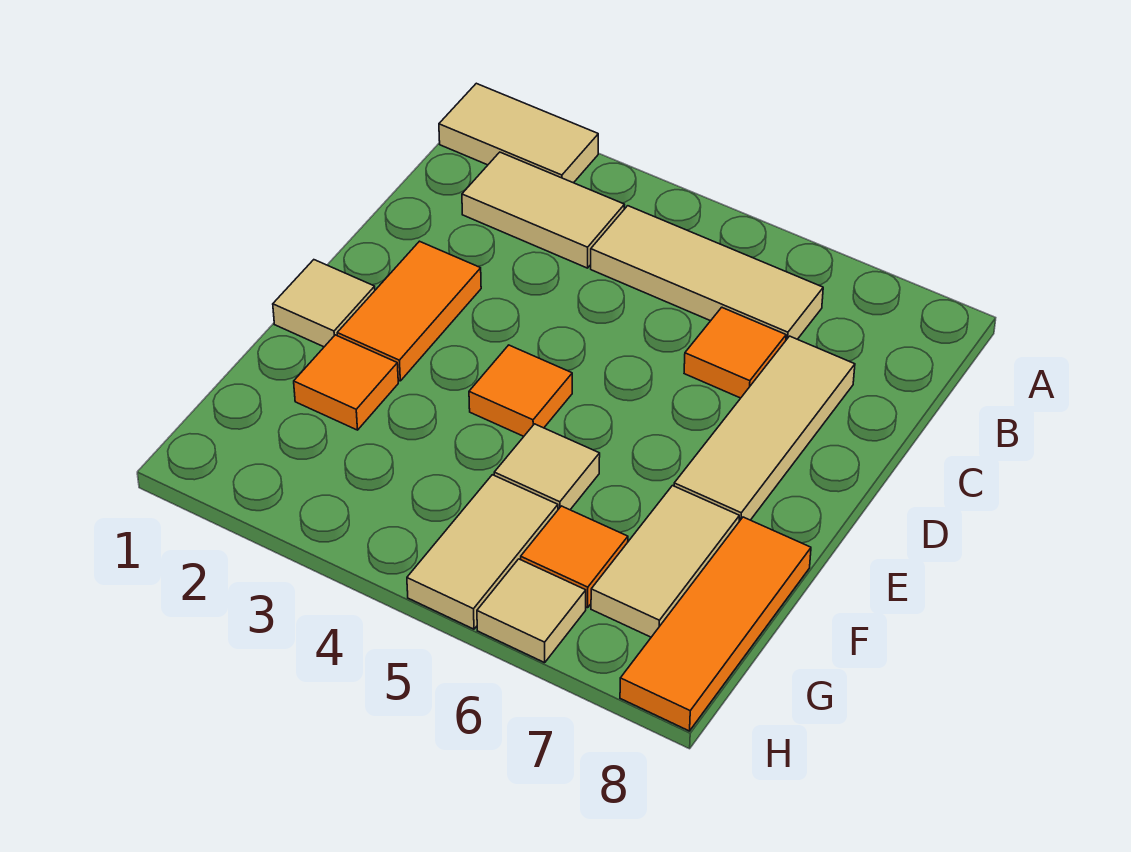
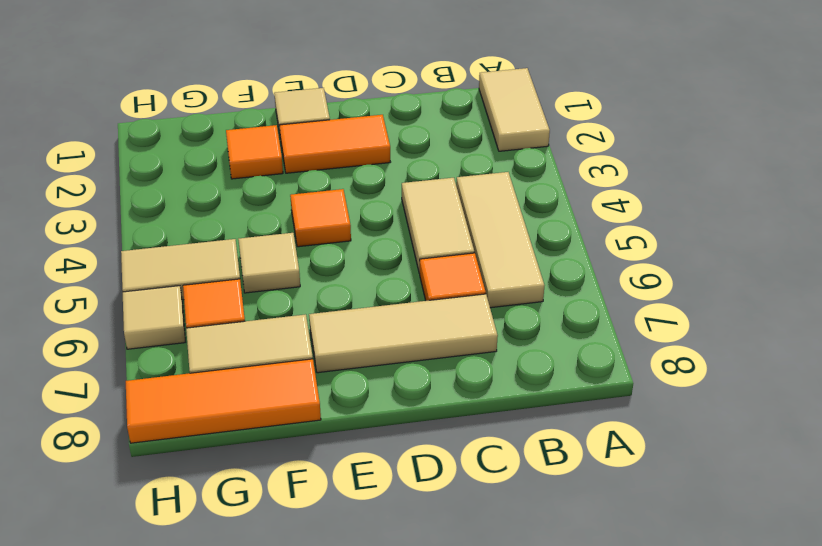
tan tile B2:B3 level 1 -> tan tile C4:C5 level 1

